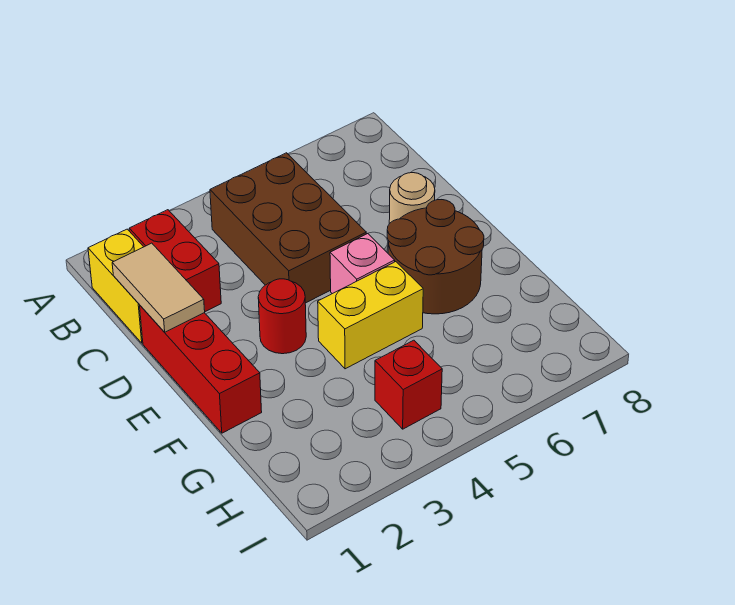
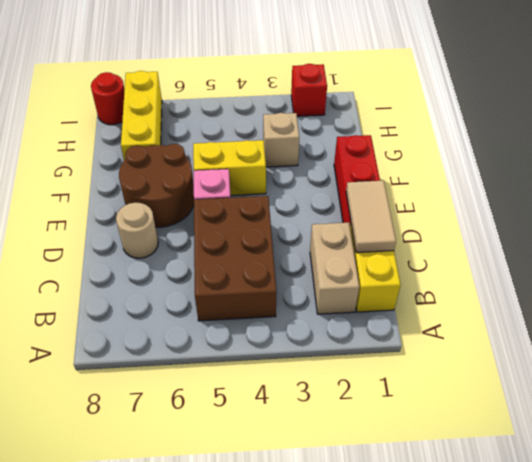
red brick B2:C2 level 1 -> tan brick B2:C2 level 1
red round brick E3 level 1 -> red round brick I8 level 1
none -> tan brick G3 level 1
none -> yellow brick G7:I7 level 1
red brick H4 level 1 -> red brick I2 level 1

